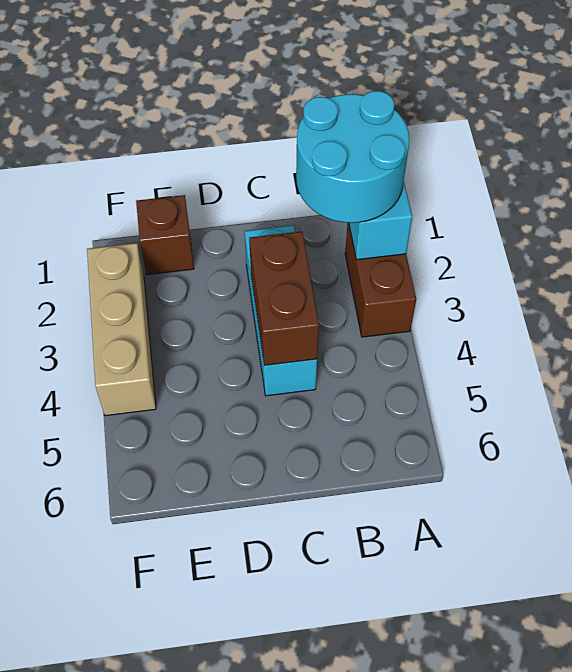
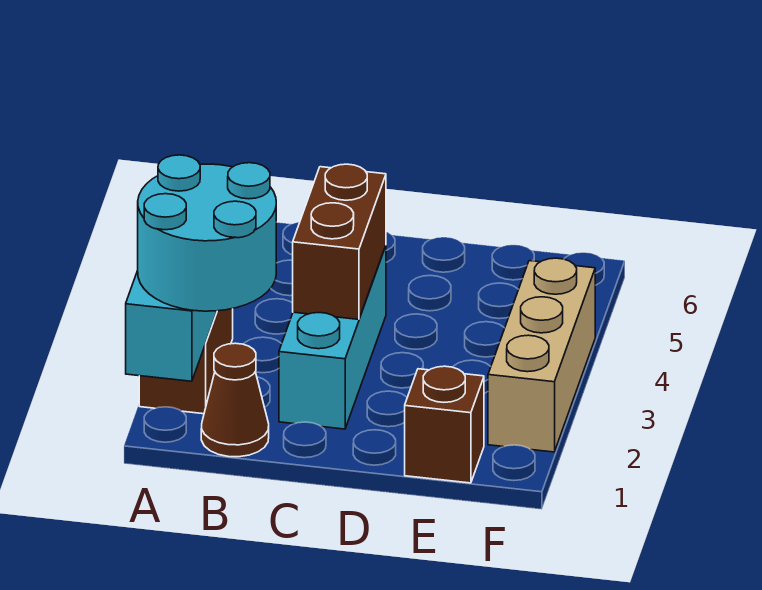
none -> brown cone B1 level 1

